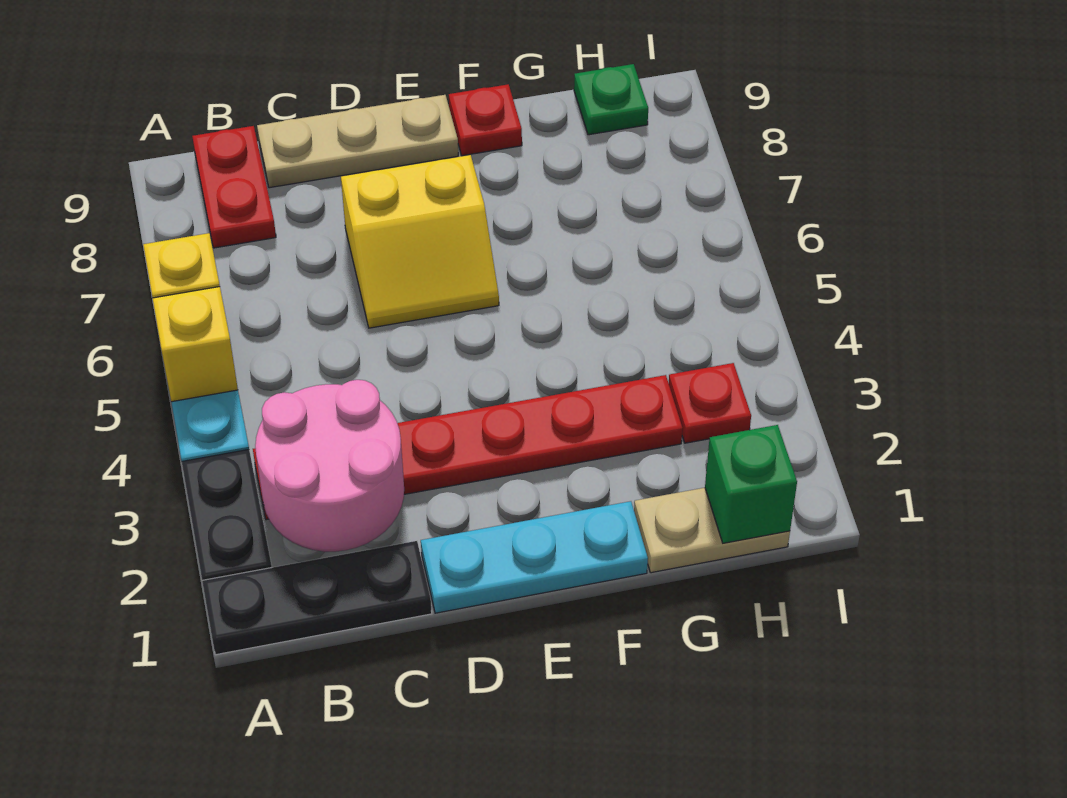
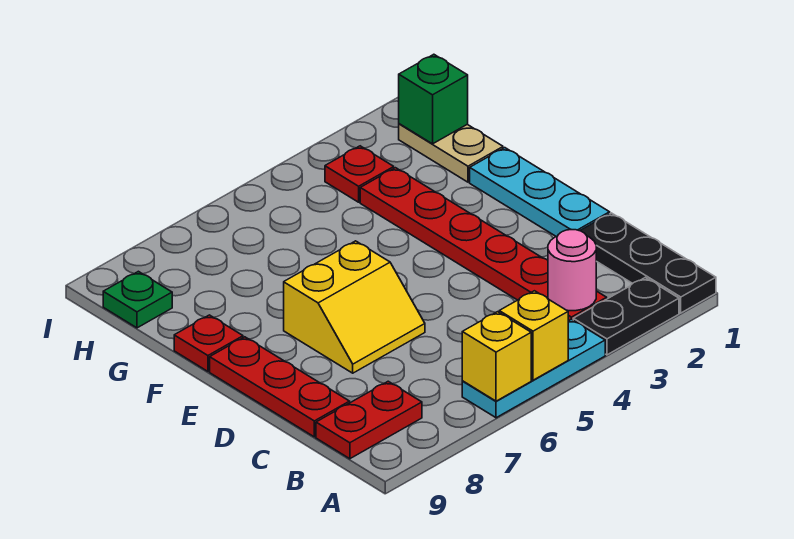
pink round brick B2:C3 level 2 -> pink round brick B3 level 2
tan plate C9:E9 level 1 -> red plate C9:E9 level 1
yellow slope D6:E7 level 1 top 7 -> yellow slope D6:E7 level 1 top E

